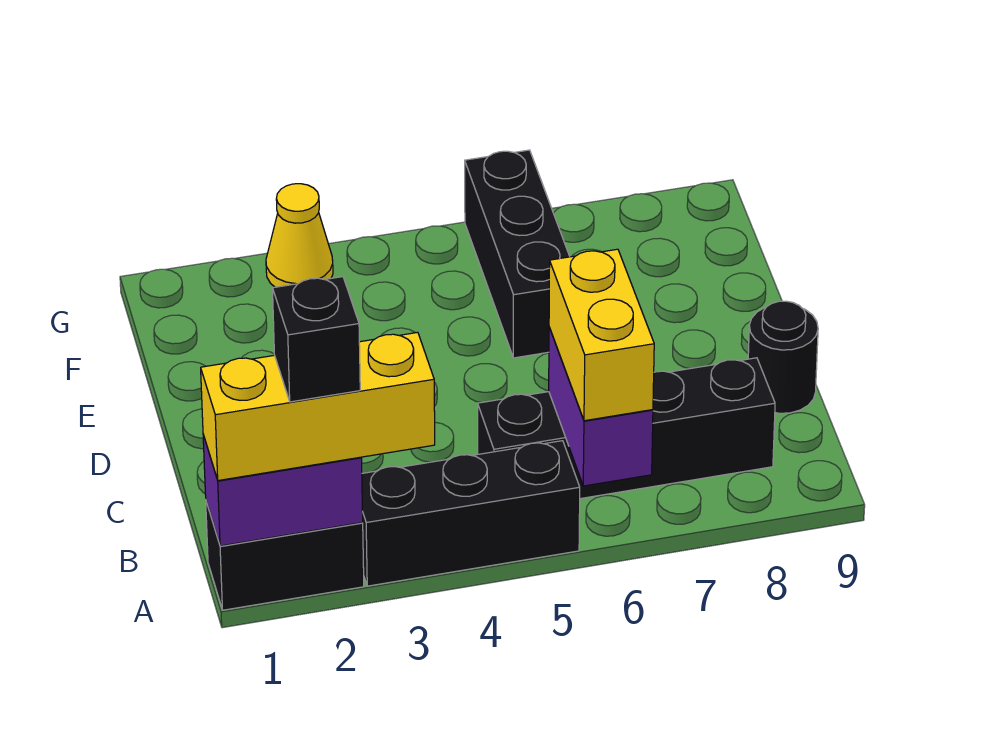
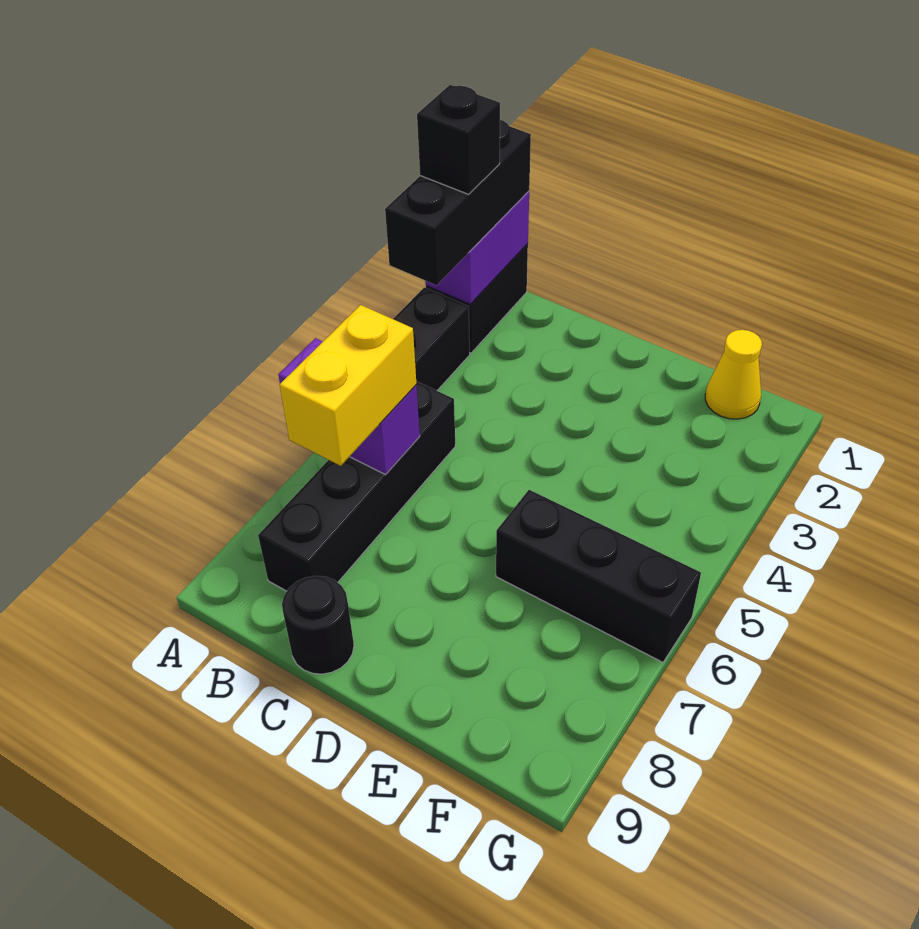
yellow brick A1:A3 level 3 -> black brick A1:A3 level 3
yellow brick A6:B6 level 3 -> yellow brick B6:B7 level 3
yellow cone G3 level 1 -> yellow cone F1 level 1

